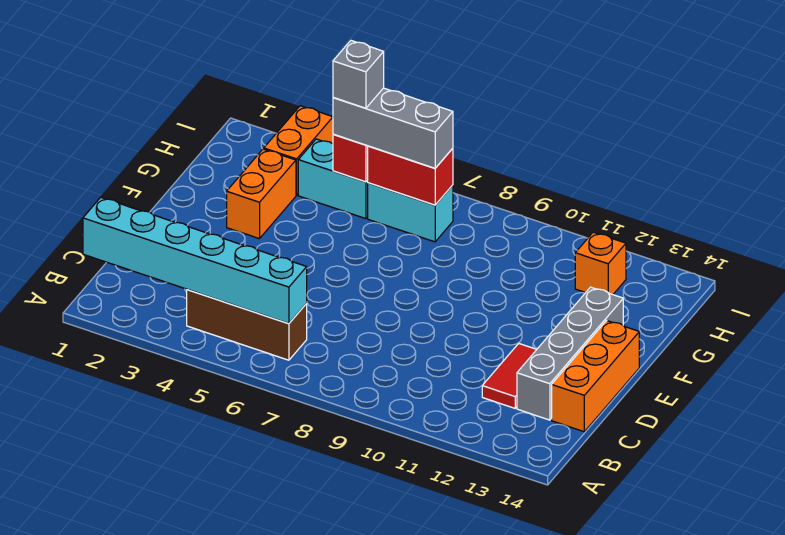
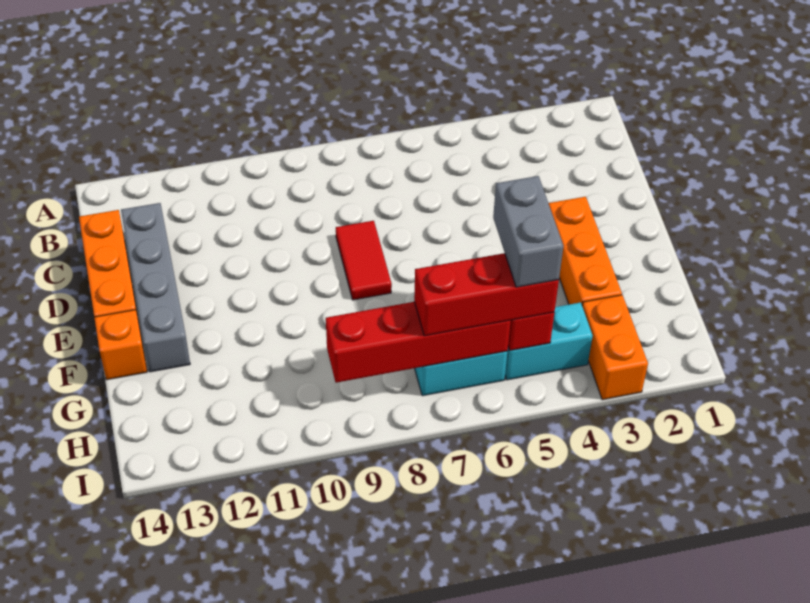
cyan brick B1:B6 level 2 -> none
brown brick B4:B6 level 1 -> none
red tile C12:D12 level 1 -> red tile D8:E8 level 1
orange brick F3:G3 level 1 -> orange brick E3:G3 level 1
grey brick H5:H7 level 3 -> red brick H5:H7 level 3
grey brick H5 level 4 -> grey brick G5:H5 level 4
red brick H6:H7 level 2 -> red brick H6:H9 level 2
orange brick H12 level 1 -> orange brick F14 level 1

